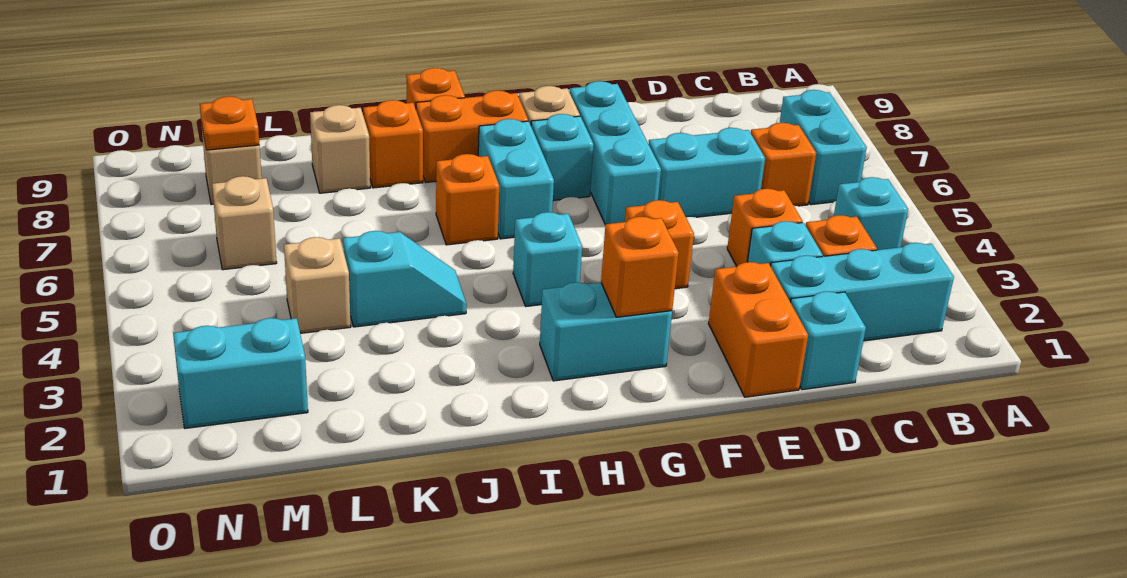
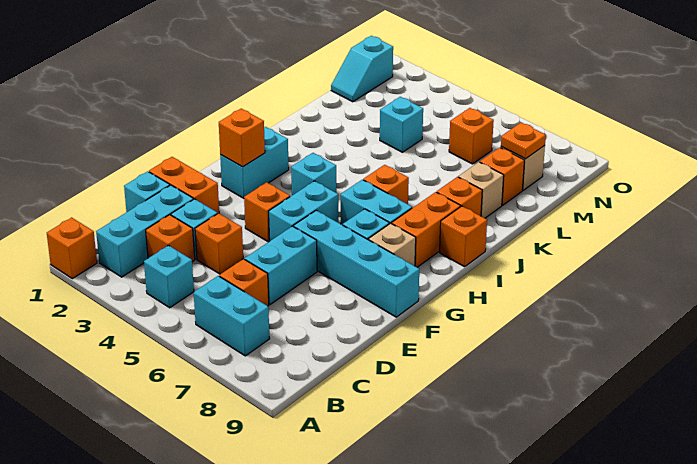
none -> orange brick A1 level 1
cyan brick F6:F8 level 1 -> cyan brick F6:F9 level 1
cyan slope J4:K4 level 1 top K -> cyan slope M1:N1 level 1 top N
tan brick L4 level 1 -> cyan brick L4 level 1
none -> orange brick L8 level 1
cyan brick M2:N2 level 1 -> cyan brick F5:G5 level 1
tan brick M6 level 1 -> orange brick M6 level 1

